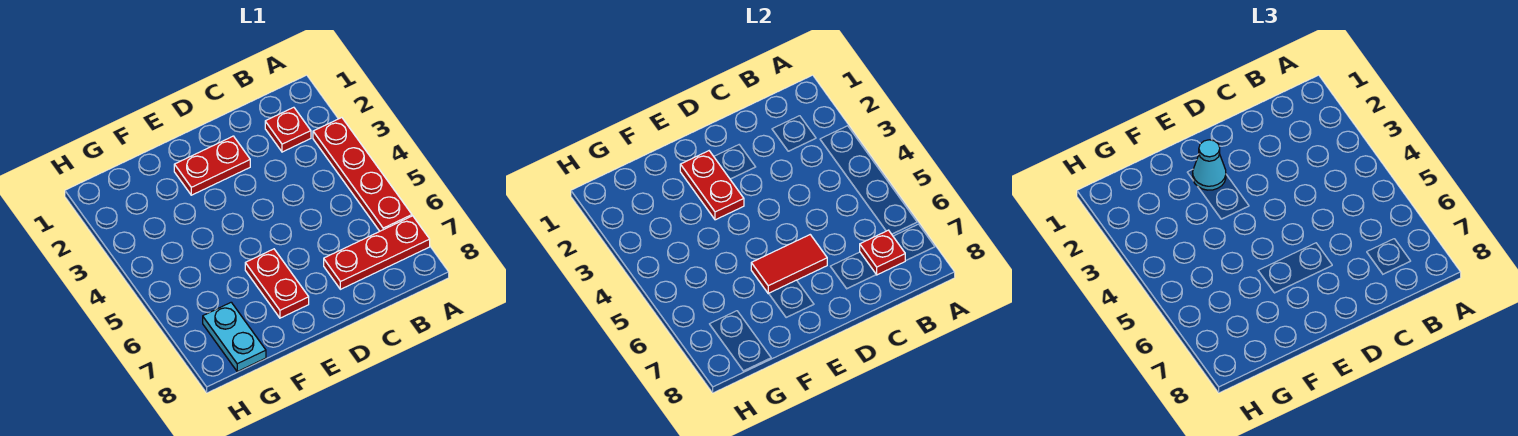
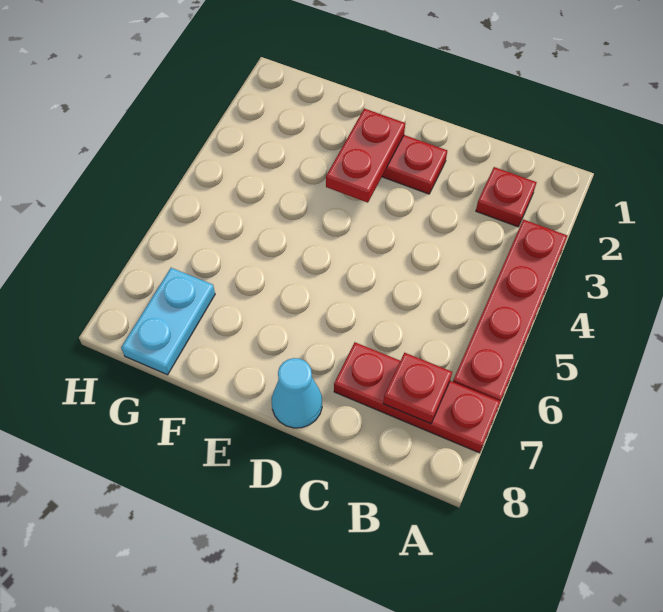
red tile D6:E6 level 2 -> none
cyan cone E2 level 3 -> cyan cone D8 level 1
red plate E6:E7 level 1 -> none

